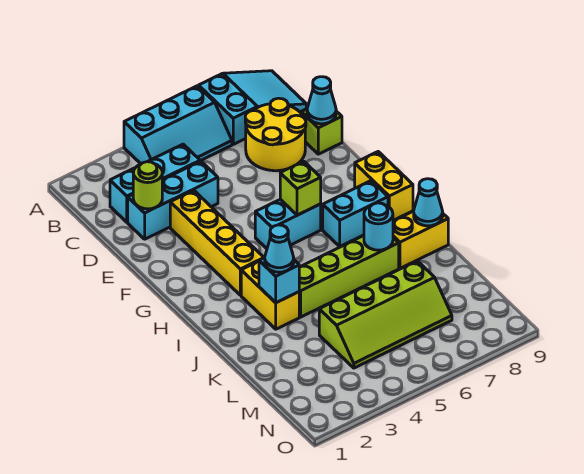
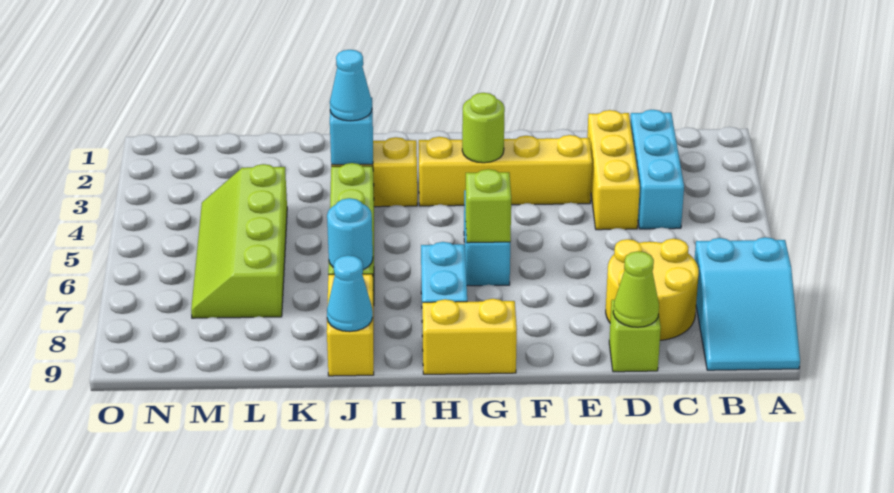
cyan slope A4:B6 level 1 top A -> none
cyan brick D2:D4 level 1 -> yellow brick D2:D4 level 1
lime round brick D2 level 2 -> lime round brick G3 level 2
cyan cone D9 level 2 -> lime cone D9 level 2

